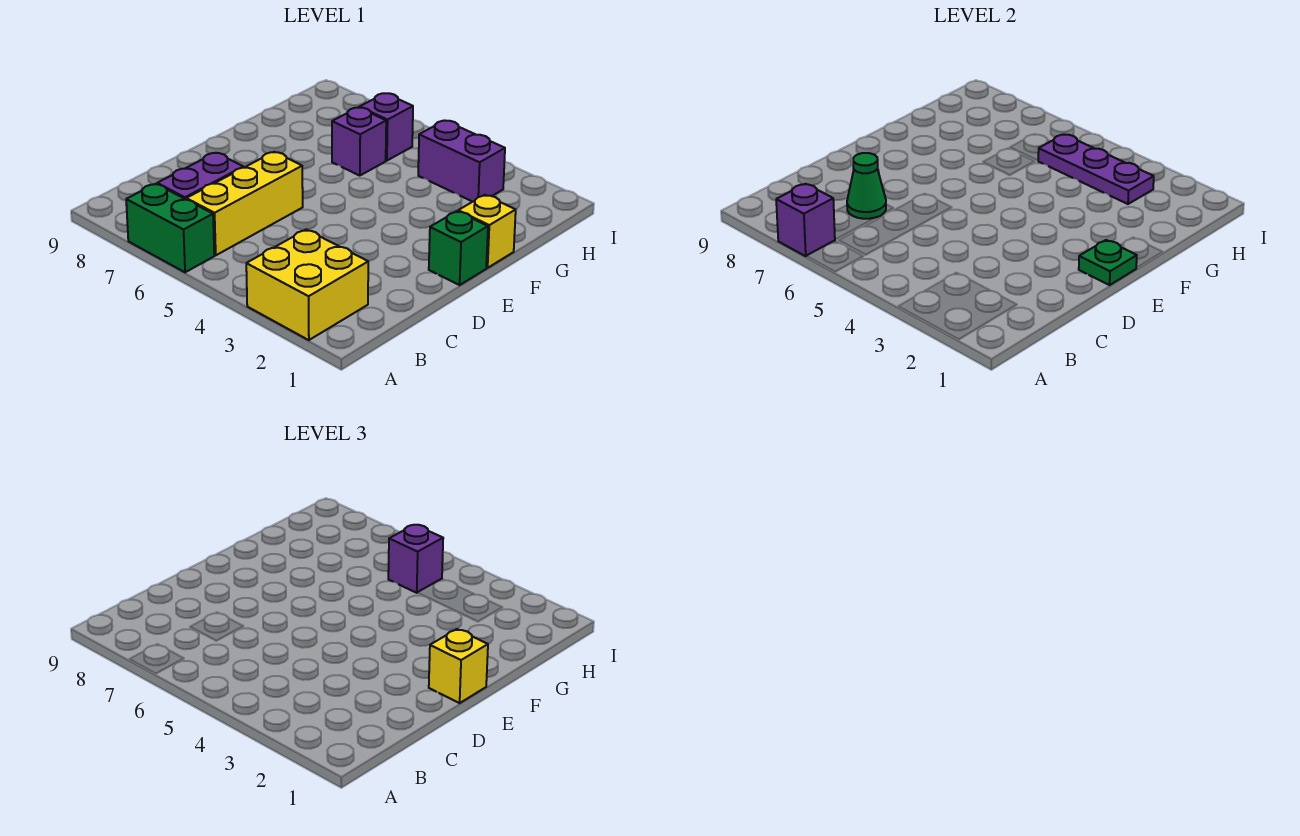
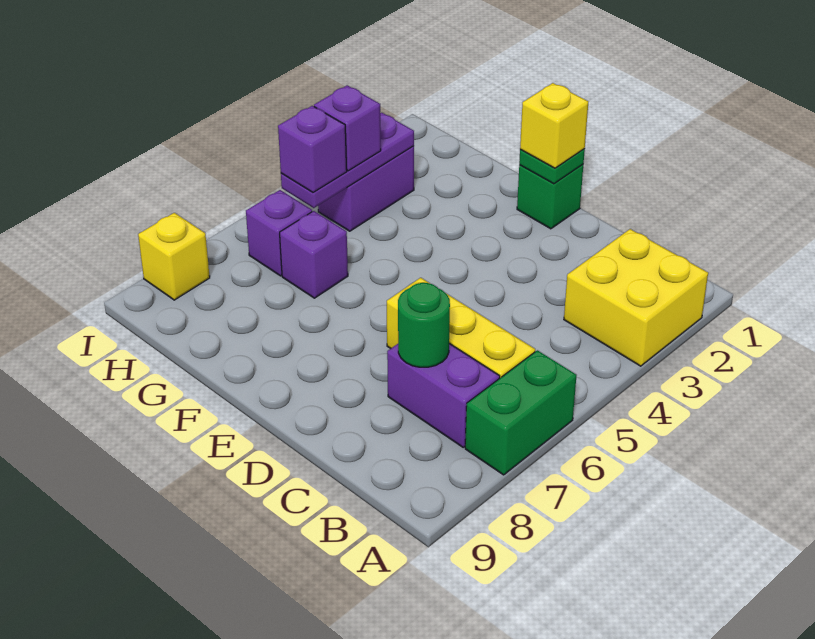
purple brick A7 level 2 -> purple brick H4 level 3
green cone C7 level 2 -> green round brick C7 level 2
yellow brick F1 level 1 -> yellow brick I8 level 1

